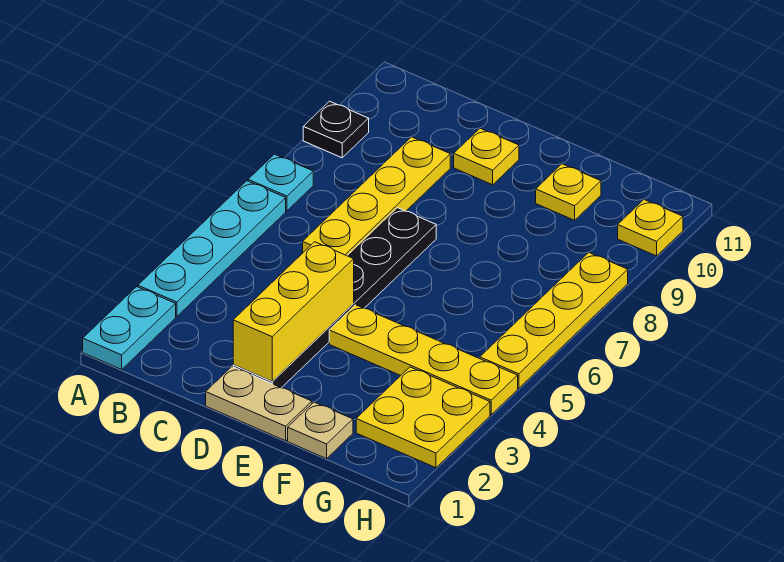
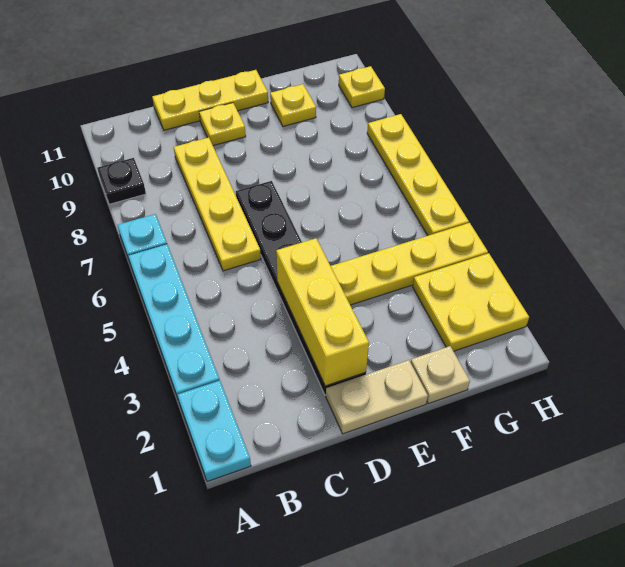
none -> yellow plate C11:E11 level 1

